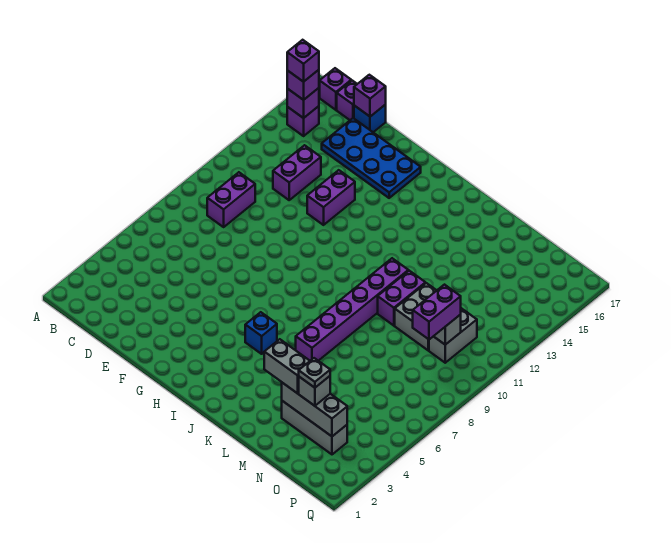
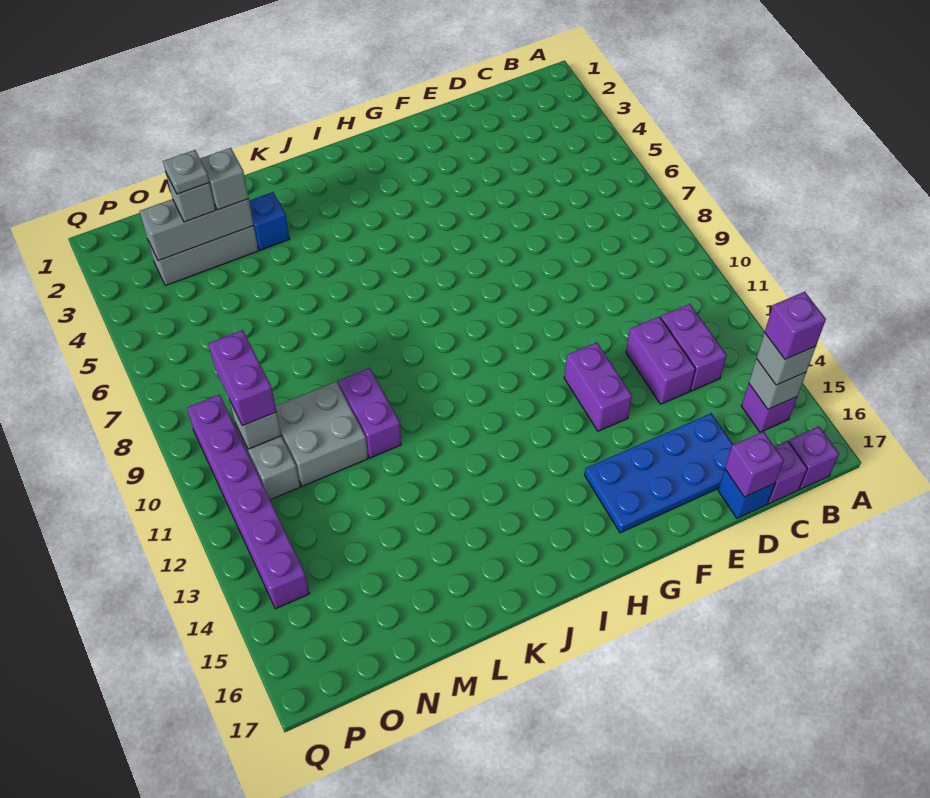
purple brick B15 level 2 -> grey brick B15 level 2
purple brick B15 level 3 -> grey brick B15 level 3
purple brick C9:C10 level 1 -> purple brick C12:C13 level 1
blue brick I5 level 1 -> blue brick L3 level 1
purple brick K6:K11 level 1 -> purple brick P9:P14 level 1
grey brick L3:M3 level 3 -> grey brick M3 level 3

